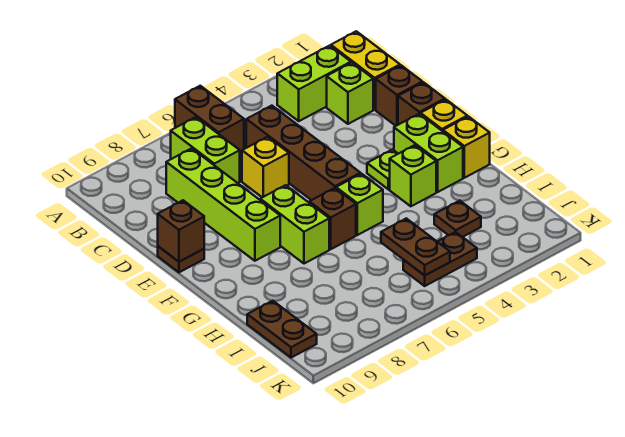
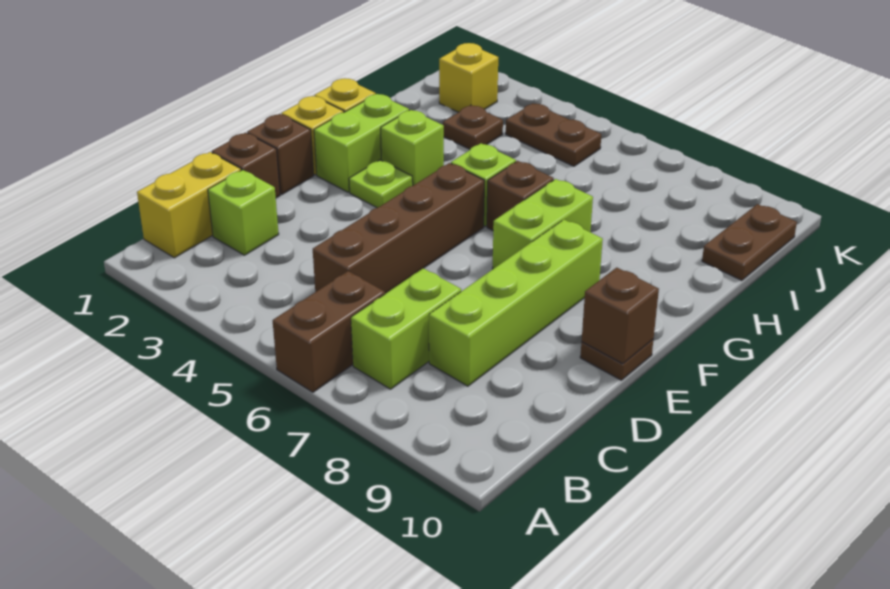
lime brick B2:B3 level 1 -> none
yellow brick D6 level 1 -> yellow brick J2 level 1
brown plate I5:J5 level 2 -> none

